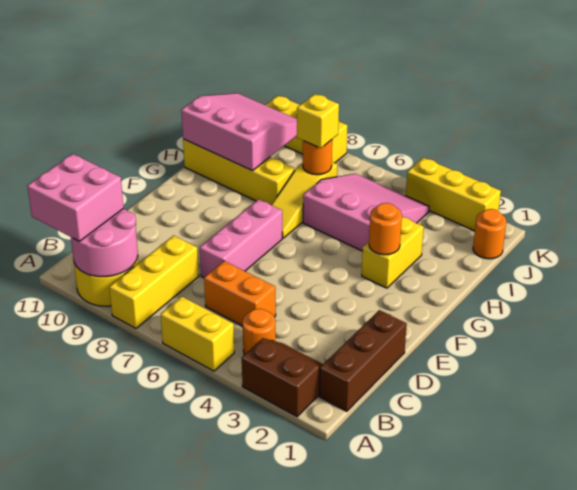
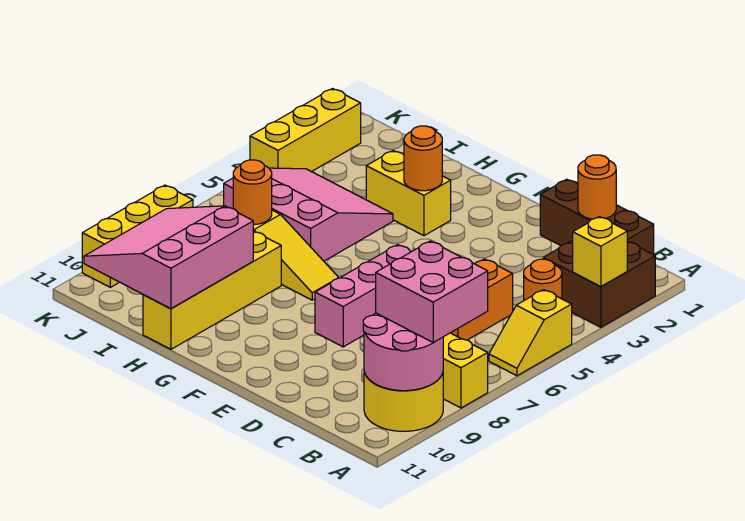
brown slope A2:B3 level 1 top A -> brown brick A2:B3 level 1
yellow brick A5:A6 level 1 -> yellow slope A5:A6 level 1 top 5
pink brick A10:B11 level 3 -> pink brick A8:B9 level 3
pink brick D7:F7 level 1 -> pink brick E6:E8 level 1
pink slope H4:J6 level 1 top H -> pink slope H4:J6 level 1 top 6
yellow brick I7 level 3 -> yellow brick A3 level 2
orange round brick J1 level 1 -> orange round brick C1 level 2

